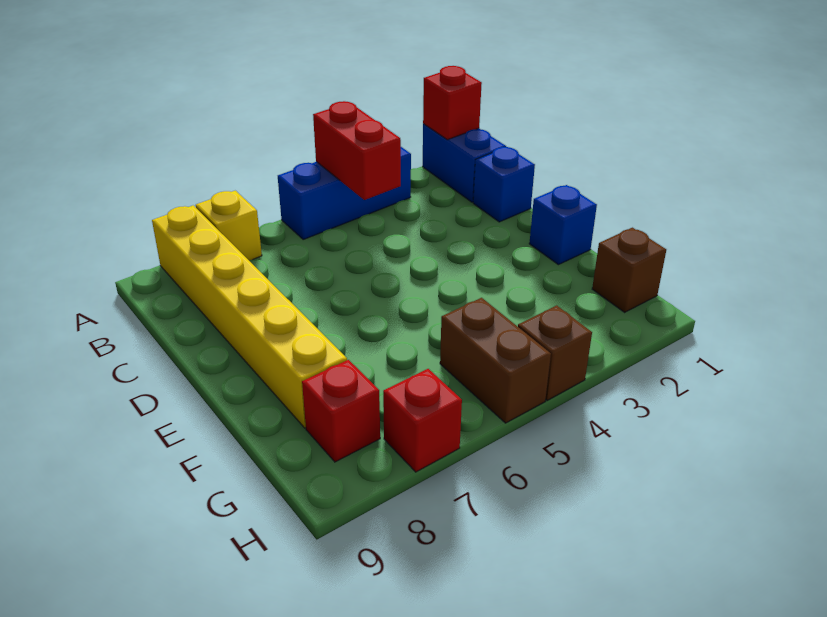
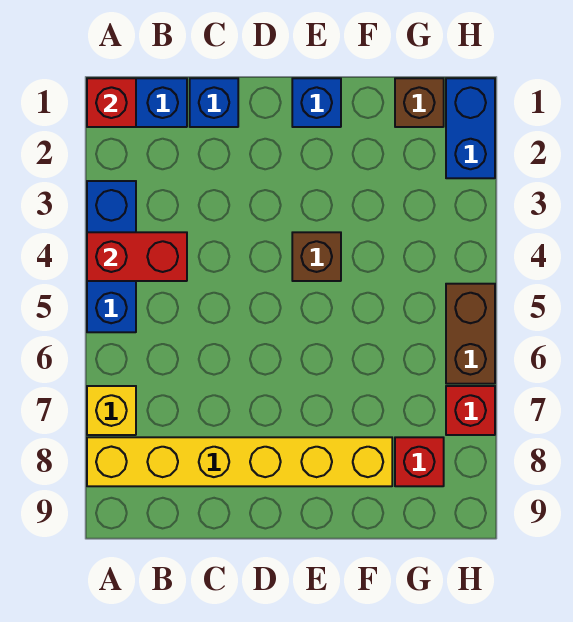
brown brick G5:H5 level 1 -> brown brick H5:H6 level 1
none -> blue brick H1:H2 level 1
brown brick H4 level 1 -> brown brick E4 level 1

